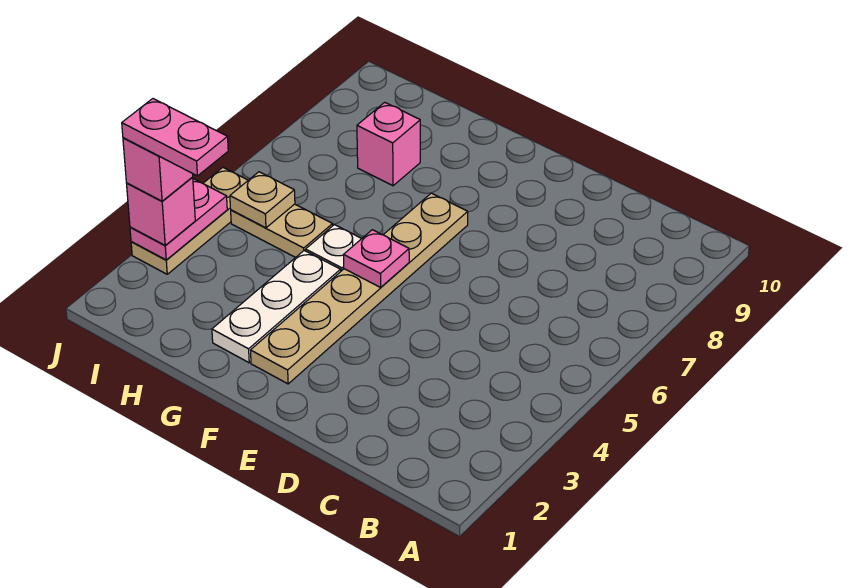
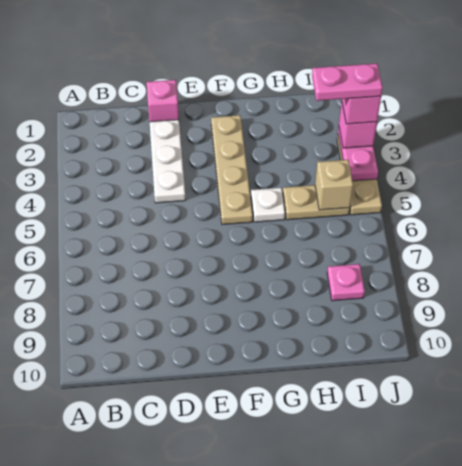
tan plate F2:F7 level 1 -> tan plate F2:F5 level 1
pink plate F5 level 2 -> pink plate I8 level 1
white plate G2:G4 level 1 -> white plate D2:D4 level 1
pink brick H8 level 1 -> pink brick D1 level 1
tan plate I5 level 2 -> tan brick I5 level 2

